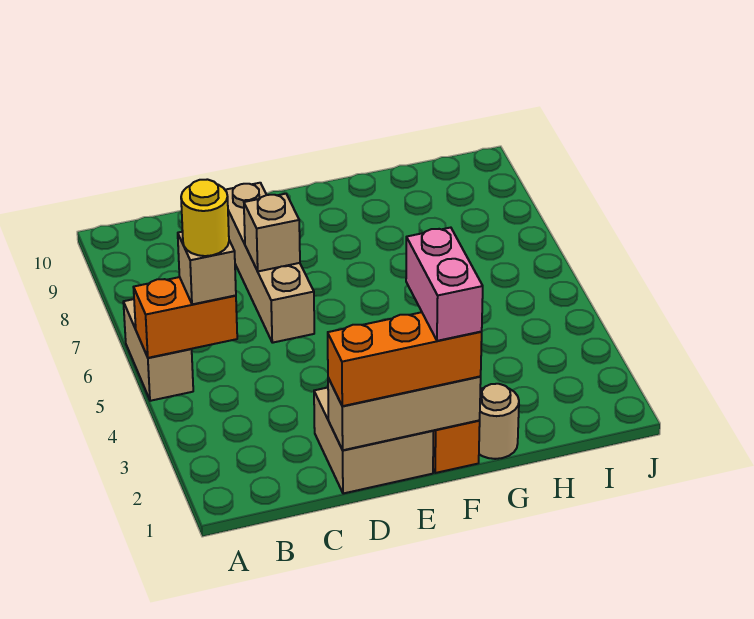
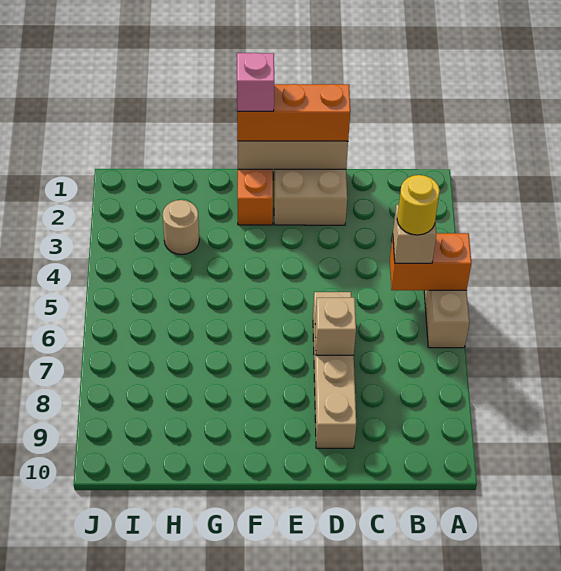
pink brick F1:F2 level 4 -> pink brick F1 level 4
tan round brick G1 level 1 -> tan round brick H3 level 1

